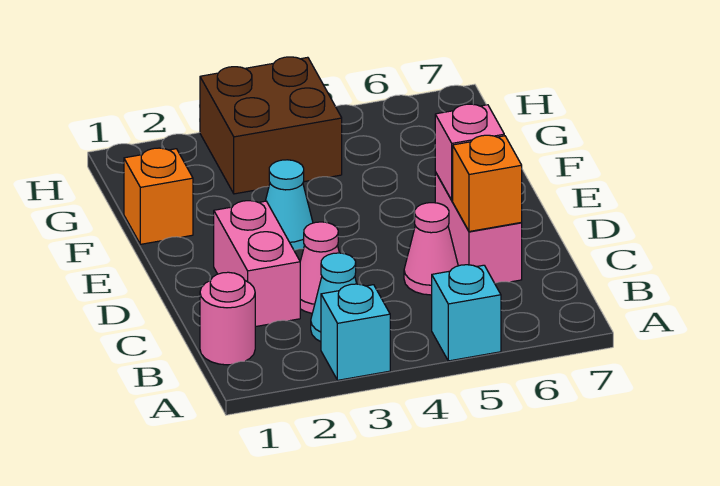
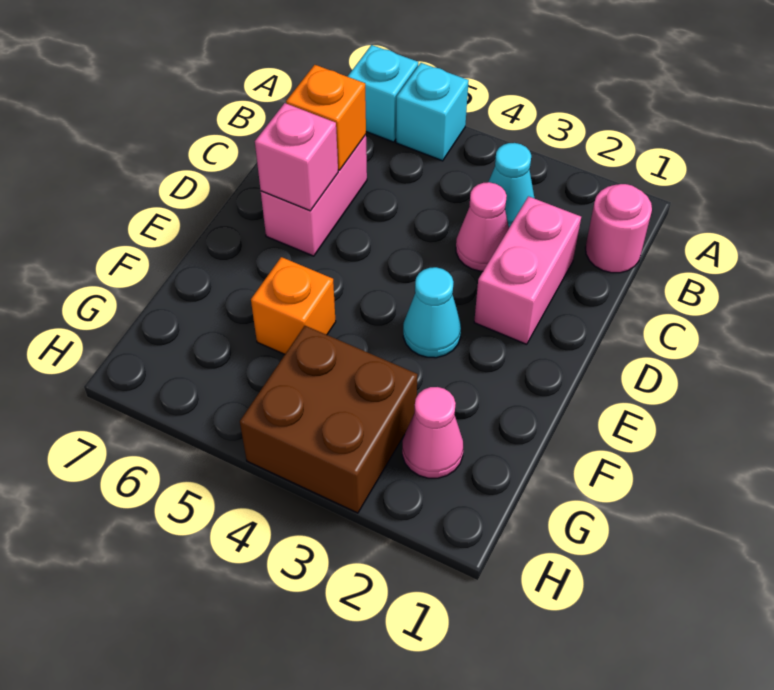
cyan brick A3 level 1 -> cyan brick A6 level 1
pink cone C5 level 1 -> pink cone G2 level 1
orange brick F1 level 1 -> orange brick F5 level 1

